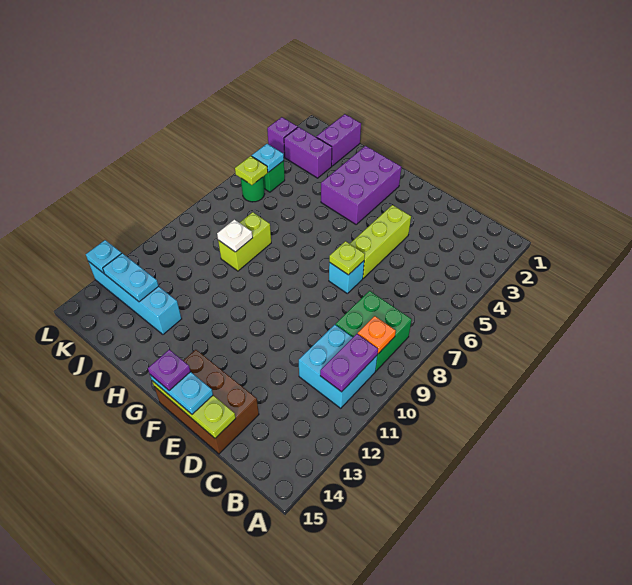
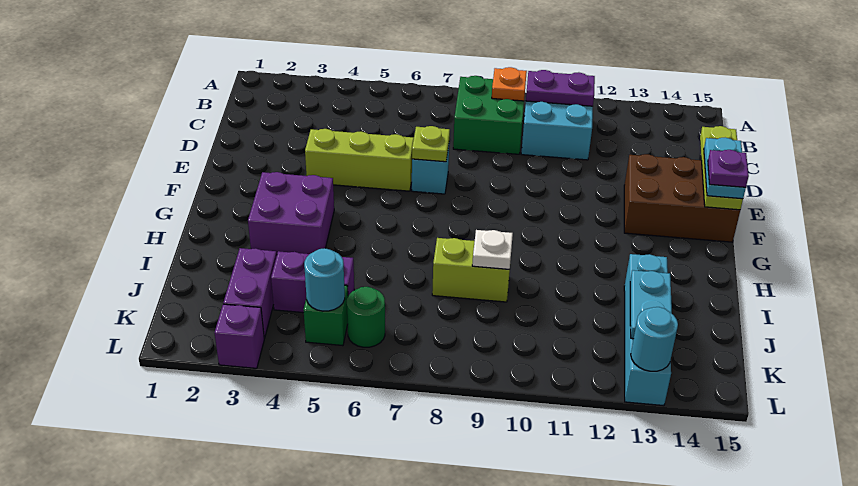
brown brick D14:F15 level 1 -> brown brick E13:F15 level 1
purple brick G2:H4 level 1 -> purple brick G3:H4 level 1
purple brick J1:J2 level 1 -> purple brick J4:J5 level 1
cyan plate K5 level 2 -> cyan round brick K5 level 2
lime plate K6 level 2 -> none
cyan plate L13 level 2 -> cyan round brick L13 level 2

